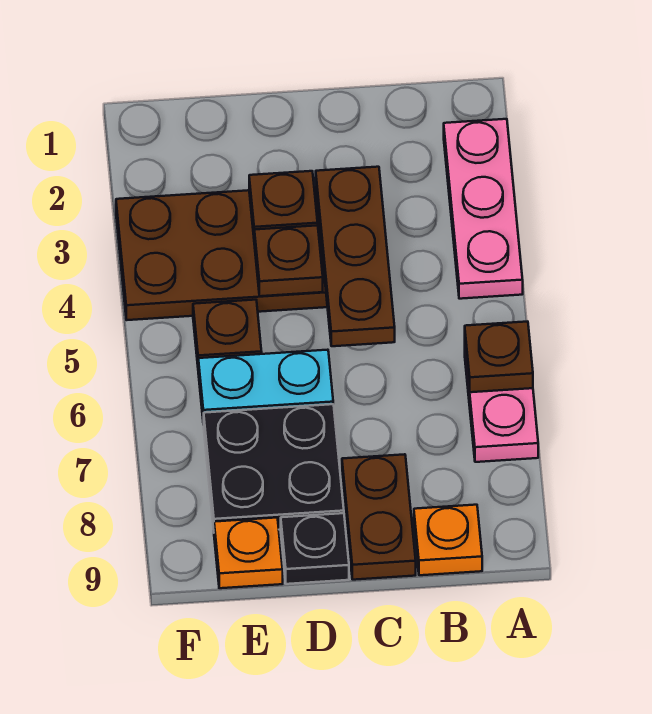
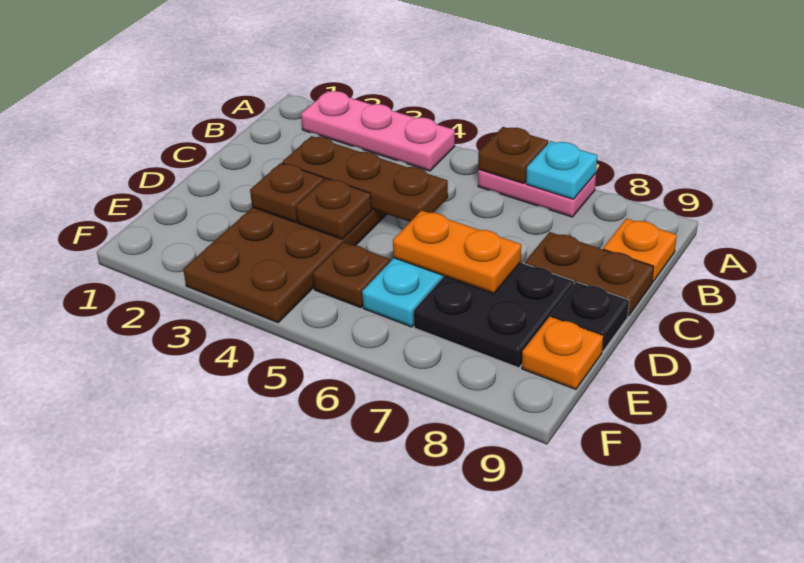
none -> cyan plate A7 level 2
none -> orange plate D6:D7 level 2

